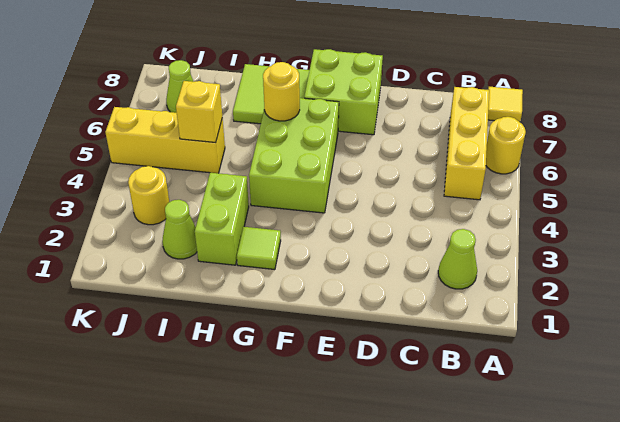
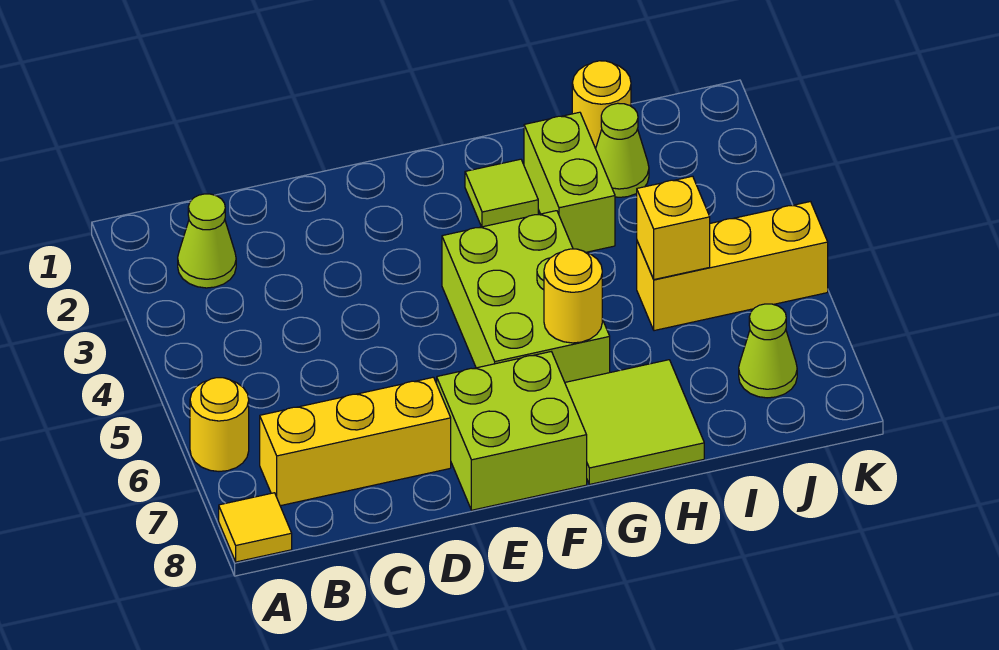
yellow brick B5:B7 level 1 -> yellow brick B7:D7 level 1
yellow round brick J3 level 1 -> yellow round brick I1 level 1

